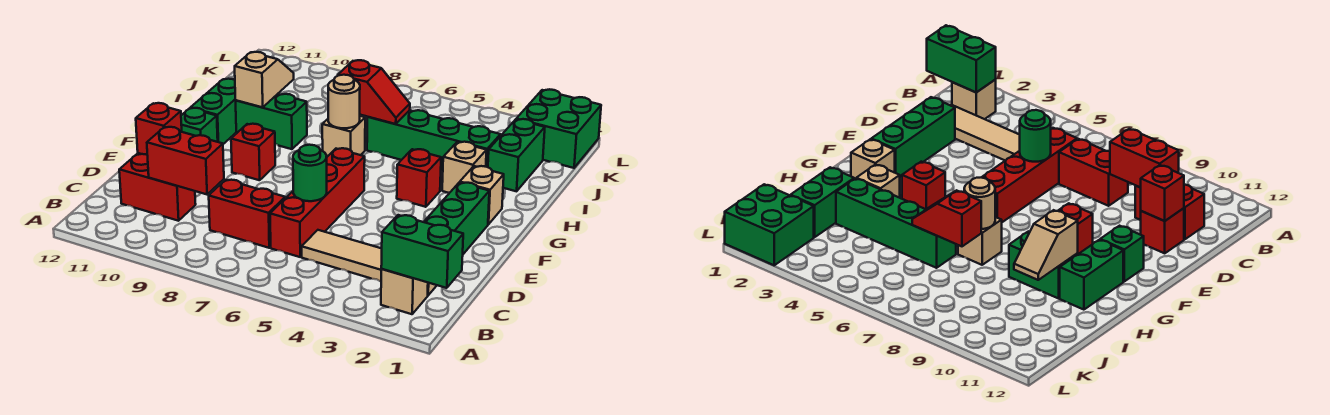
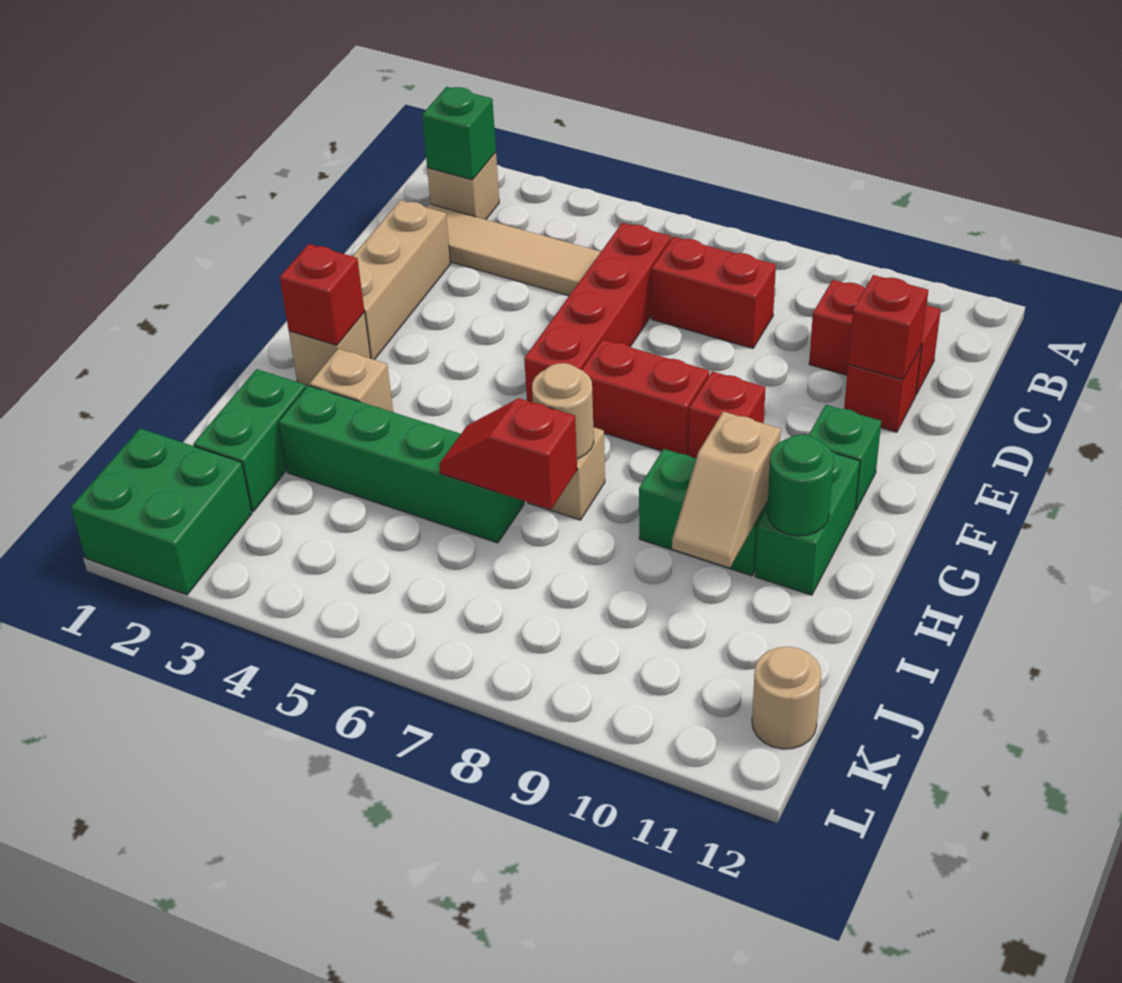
green brick B1:B2 level 2 -> green brick B2 level 2
red brick C9:C10 level 2 -> red brick F7:F8 level 1
green brick D2:F2 level 1 -> tan brick D2:F2 level 1
green round brick D6 level 2 -> green round brick H11 level 2
red brick G4 level 1 -> red brick G2 level 2
none -> tan round brick K12 level 1

